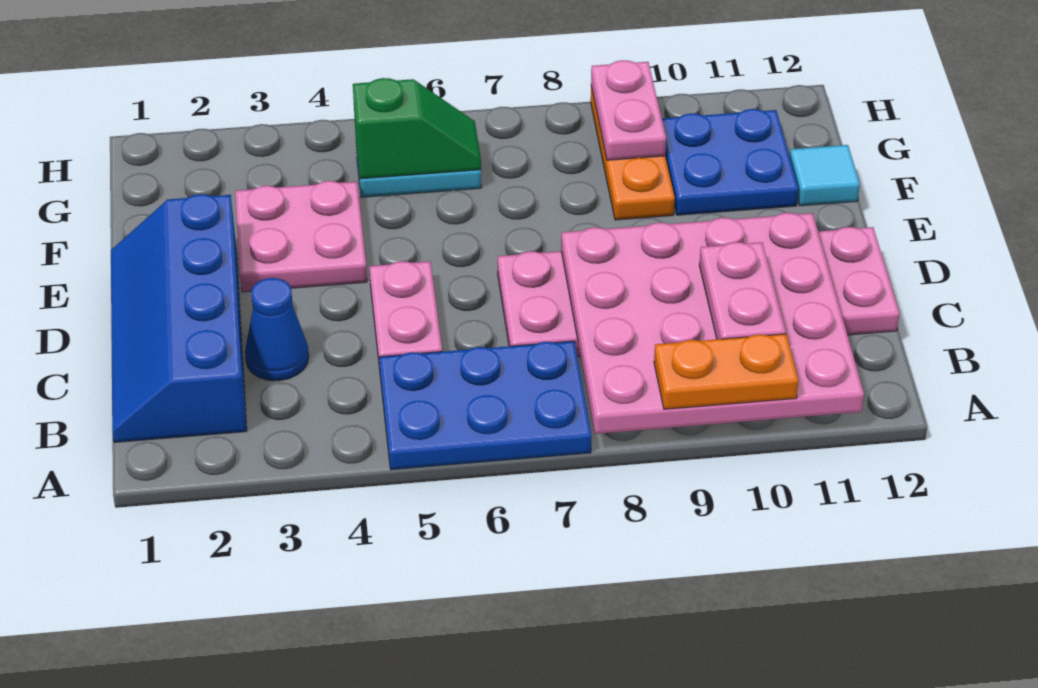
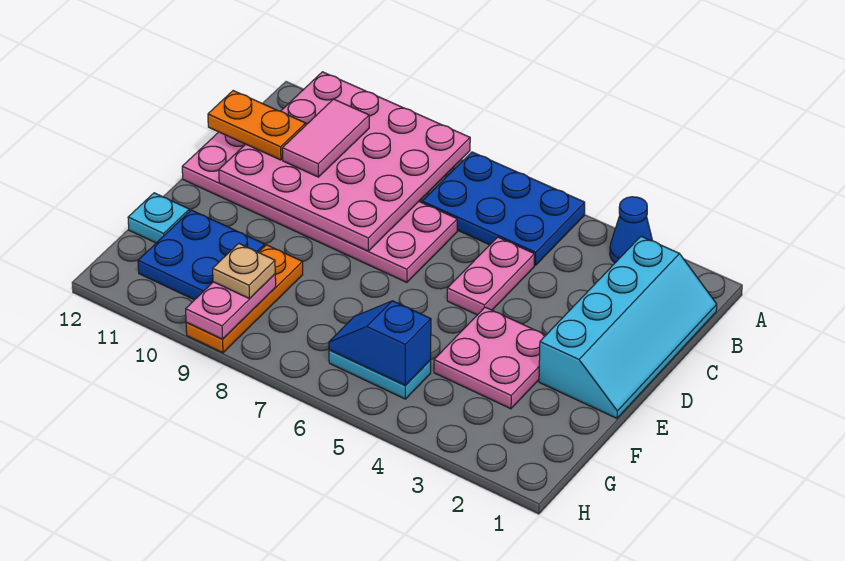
orange plate A9:A10 level 3 -> orange plate C11:C12 level 3
blue slope B1:E2 level 1 top 2 -> cyan slope B1:E2 level 1 top 2
pink plate B10:C10 level 3 -> pink tile B10:C10 level 3
blue cone C3 level 1 -> blue cone A3 level 1
cyan tile F12 level 1 -> cyan plate F12 level 1
green slope G5:G6 level 2 top 5 -> blue slope G5:G6 level 2 top 5
none -> tan plate G9 level 3

